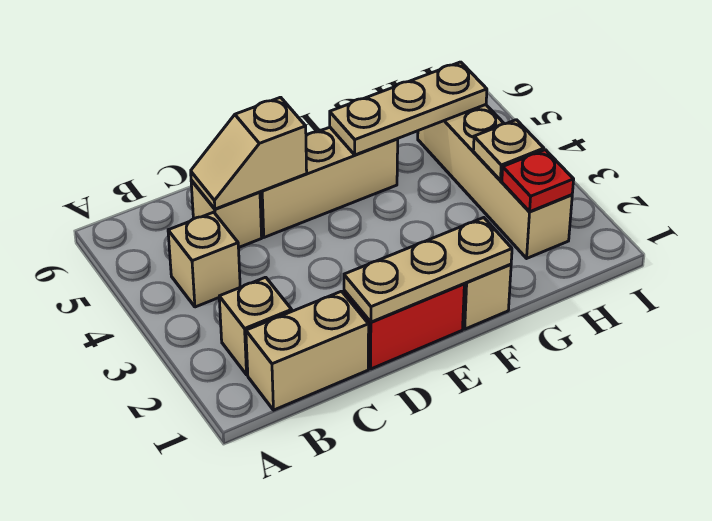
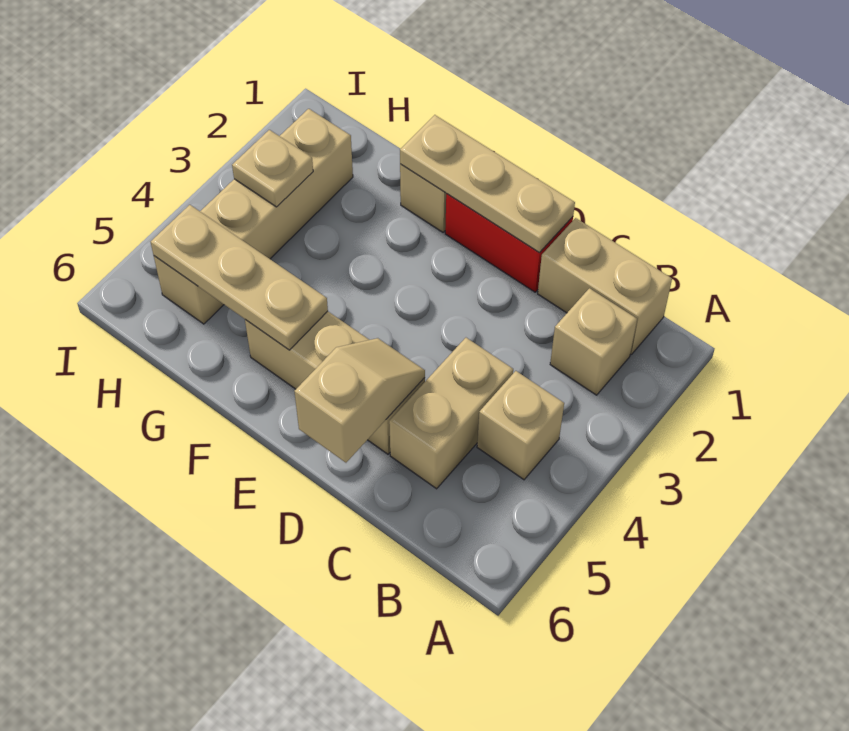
tan brick C5 level 1 -> tan brick C4:C5 level 1
tan slope C5:D5 level 2 top D -> tan slope D5:D6 level 2 top 6
red plate H2 level 2 -> none

